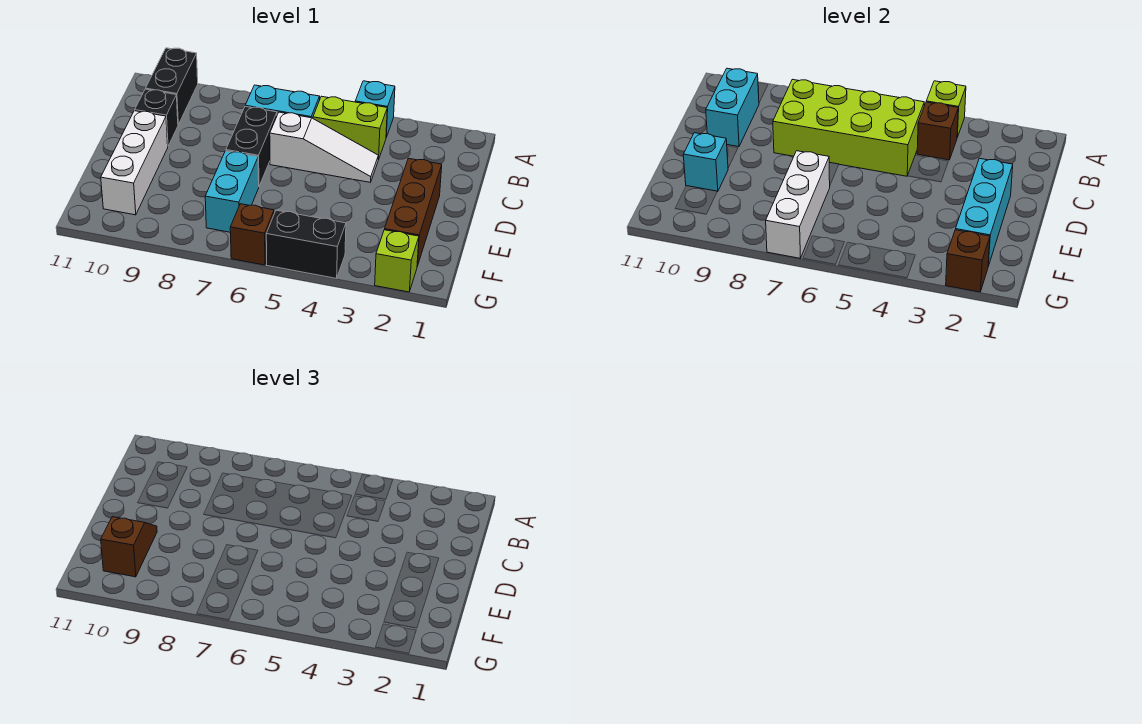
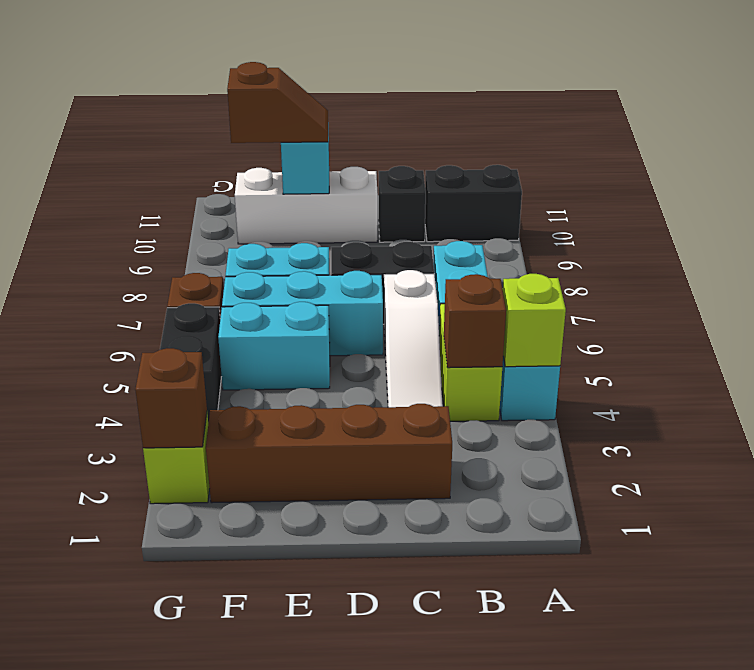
lime brick B5:C8 level 2 -> none
cyan brick B10:C10 level 2 -> cyan brick E5:F5 level 1
brown brick D2:F2 level 1 -> brown brick C2:F2 level 1
cyan brick D2:F2 level 2 -> cyan brick D6:F6 level 1
white brick E7:G7 level 2 -> none

